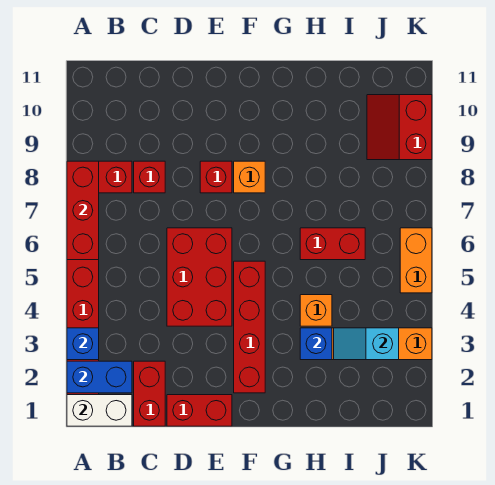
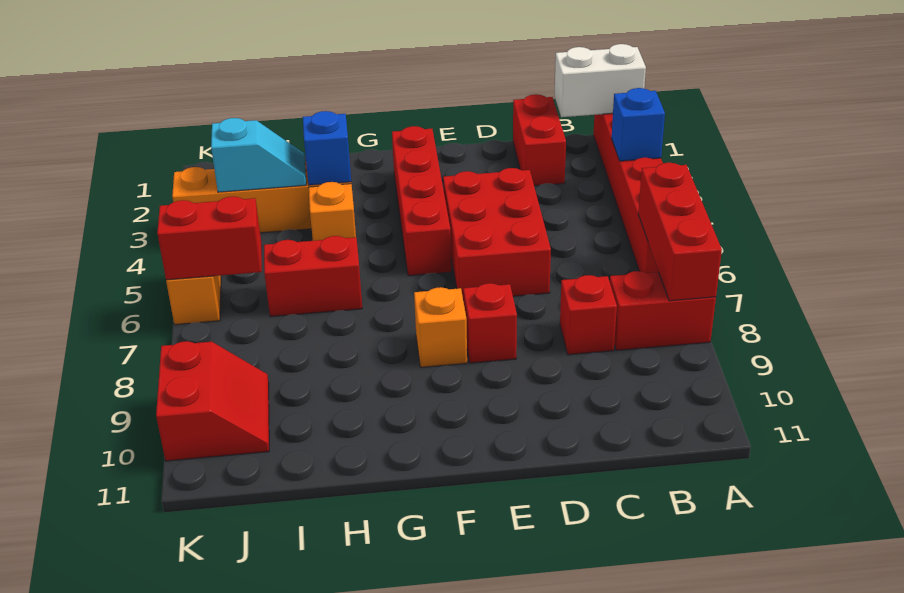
blue brick A2:B2 level 2 -> none
red brick D1:E1 level 1 -> red brick J6:K6 level 2

